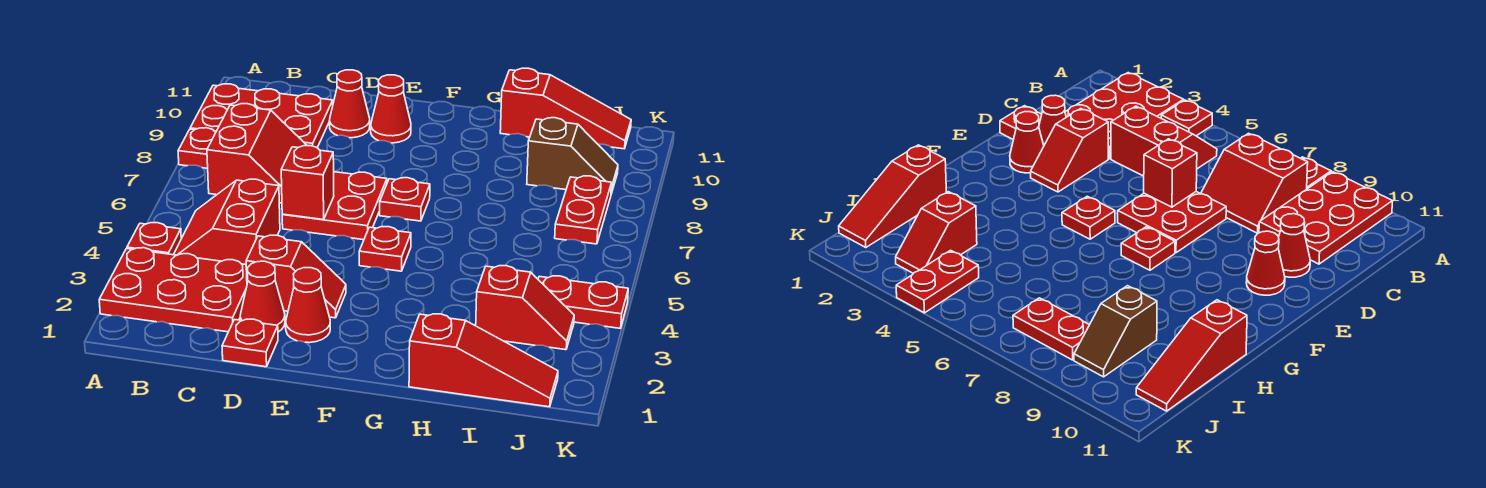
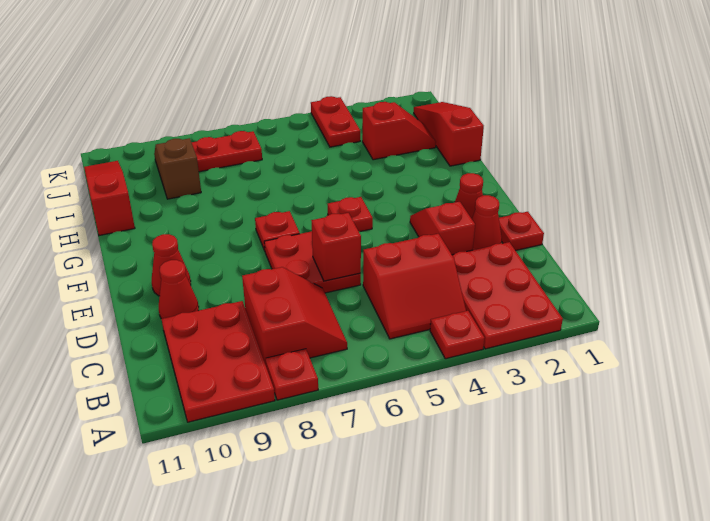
red slope B7:C8 level 1 top B -> red slope B7:C8 level 1 top 8
red slope I3:J3 level 1 top I -> red slope I2:I3 level 1 top 3

